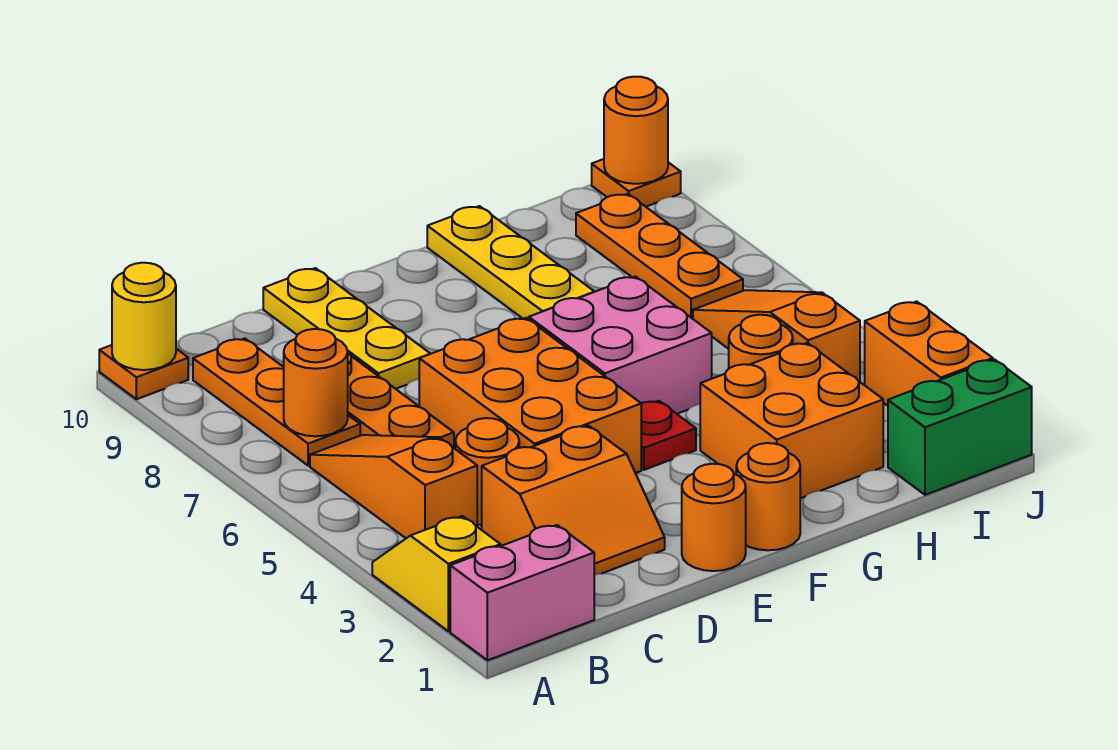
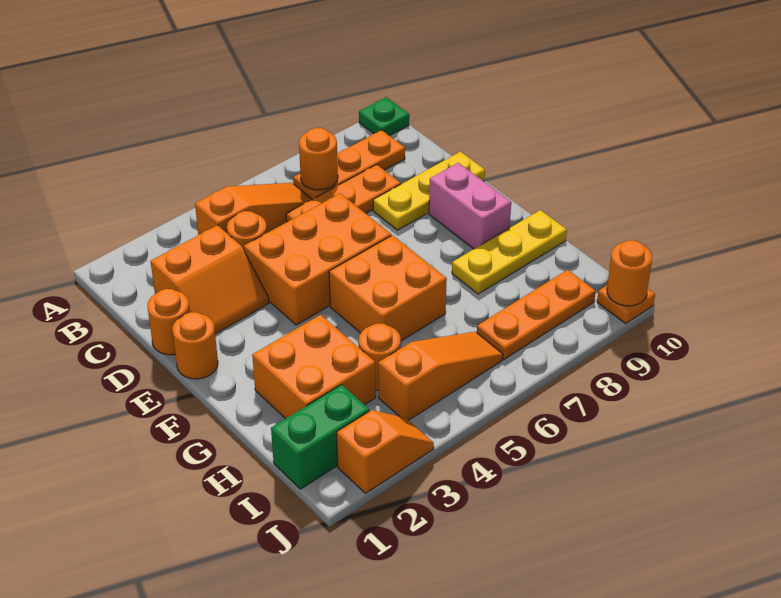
pink brick A1:B1 level 1 -> pink brick E9:F9 level 1
yellow slope A2:A3 level 1 top 2 -> none
orange plate A10 level 1 -> green plate A10 level 1
yellow round brick A10 level 2 -> none
orange slope C2:D3 level 1 top 3 -> orange slope C2:D3 level 1 top C
orange round brick F1 level 1 -> orange round brick D1 level 1
red plate F4 level 1 -> none
pink brick F5:G6 level 1 -> orange brick F5:G6 level 1
green brick I1:J1 level 1 -> green brick I1:I2 level 1
orange brick J2:J3 level 1 -> orange slope J2:J3 level 1 top 2

